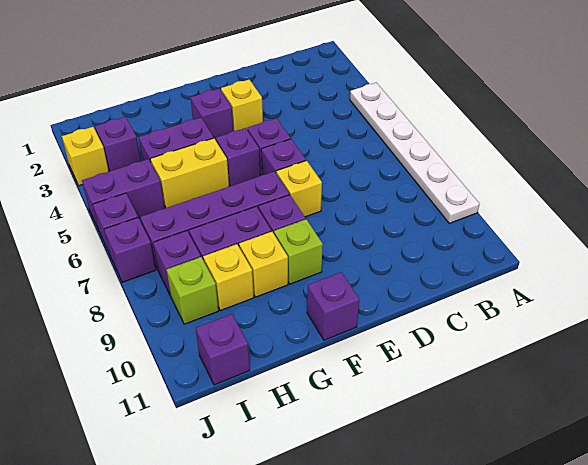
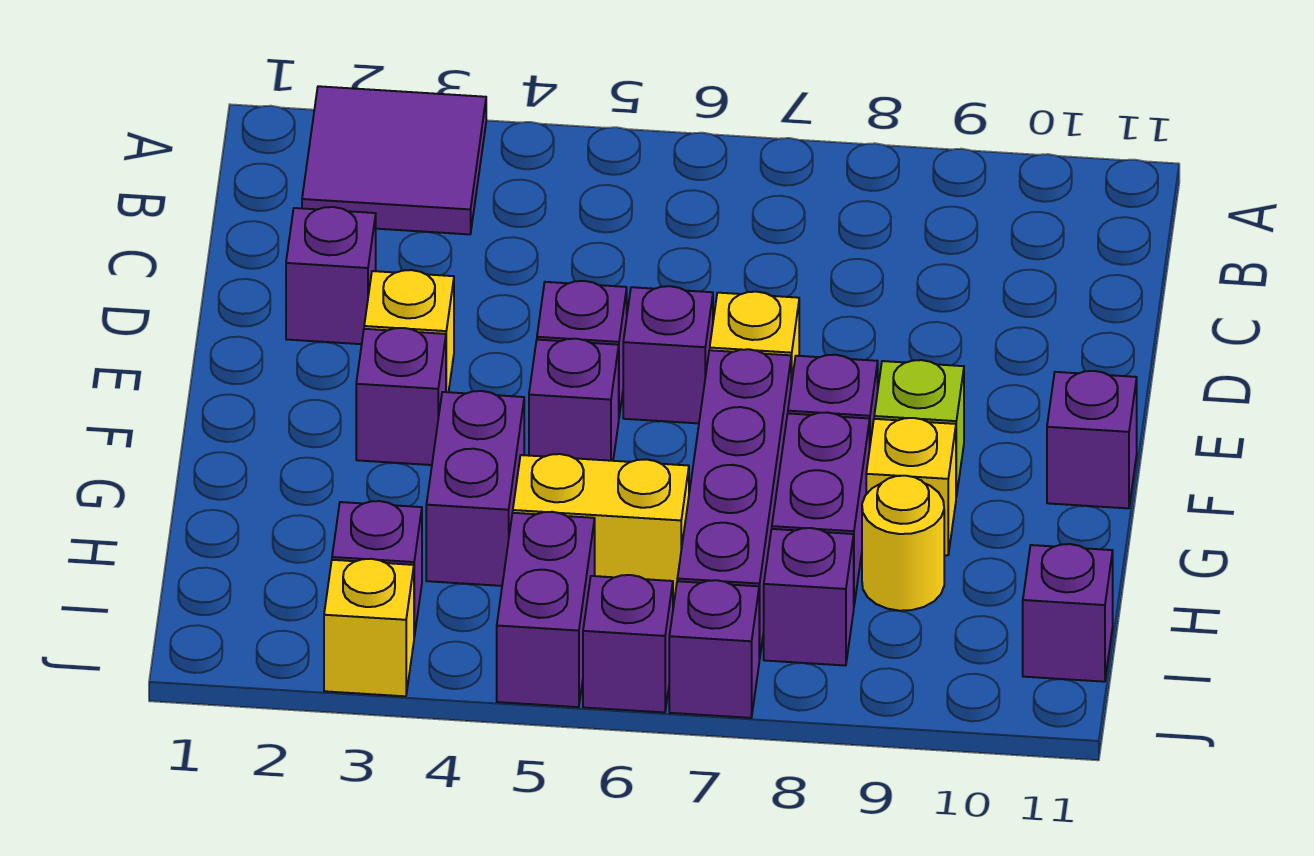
none -> purple tile A2:B3 level 1
white plate A4:A9 level 1 -> none
none -> purple brick D2 level 1
yellow brick G5:H5 level 1 -> yellow brick H5:H6 level 1
yellow brick H9 level 1 -> yellow round brick H9 level 1
lime brick I9 level 1 -> none

